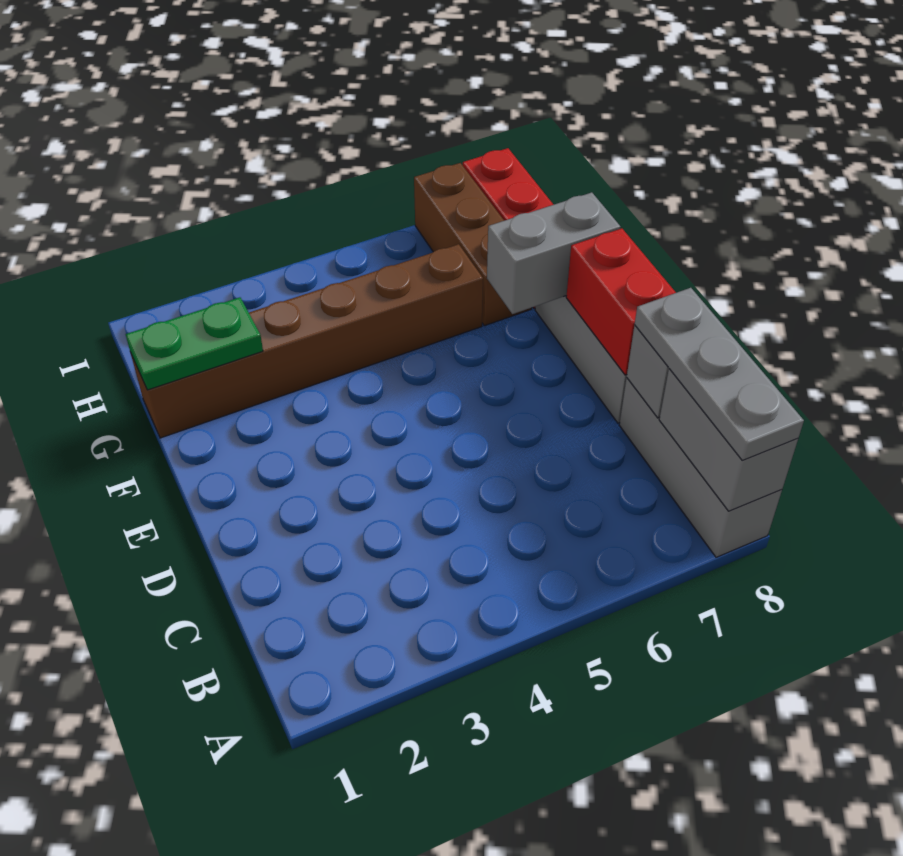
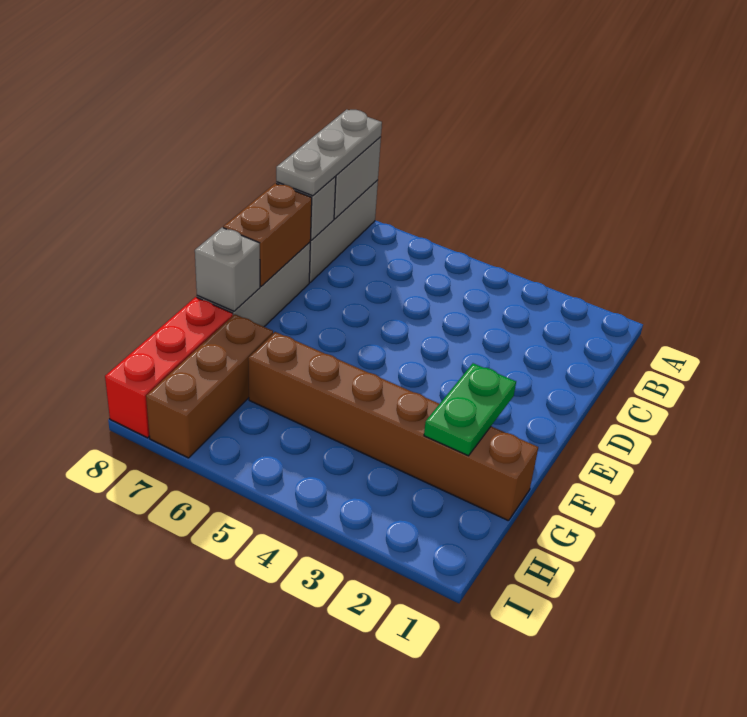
red brick D8:E8 level 2 -> brown brick D8:E8 level 2
grey brick F7:F8 level 2 -> grey brick F8 level 2
green plate G1:G2 level 2 -> green plate F2:G2 level 2

